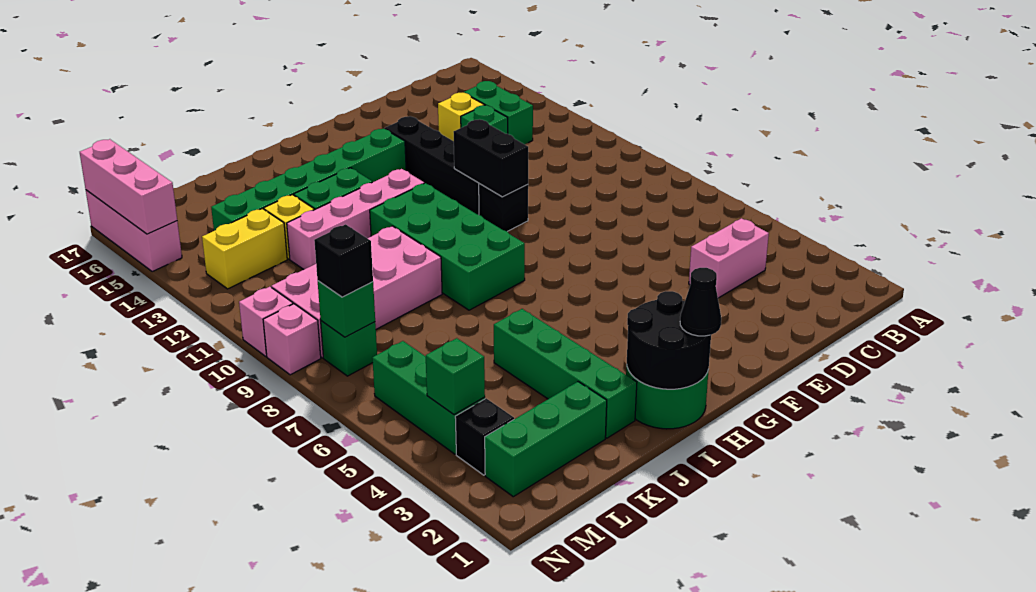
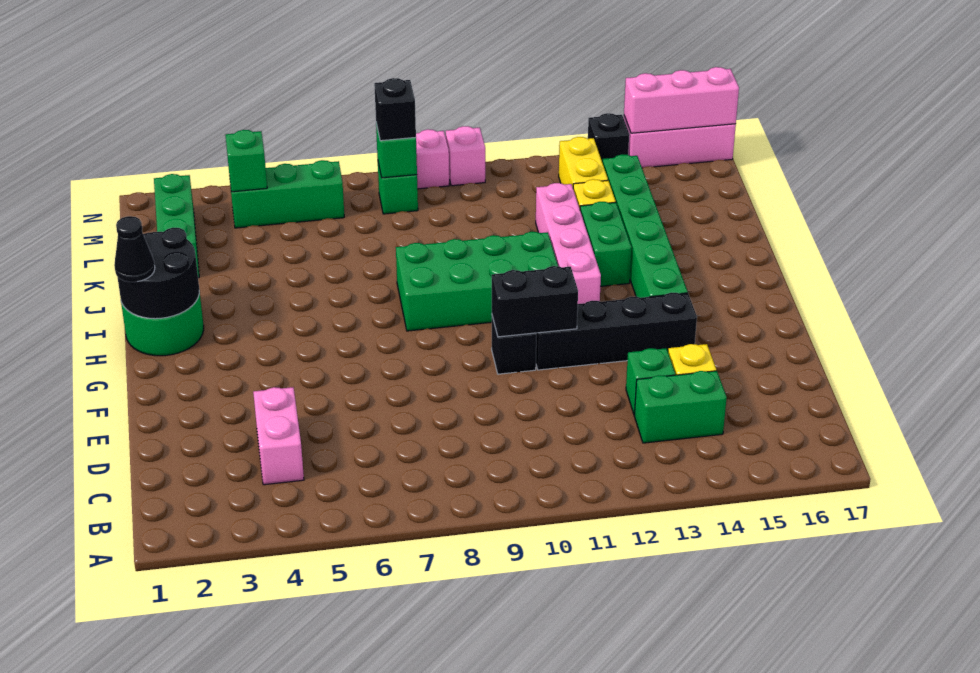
green brick J2:J5 level 1 -> none
pink brick J9:M10 level 1 -> none
black brick M3 level 1 -> black brick N14 level 1

